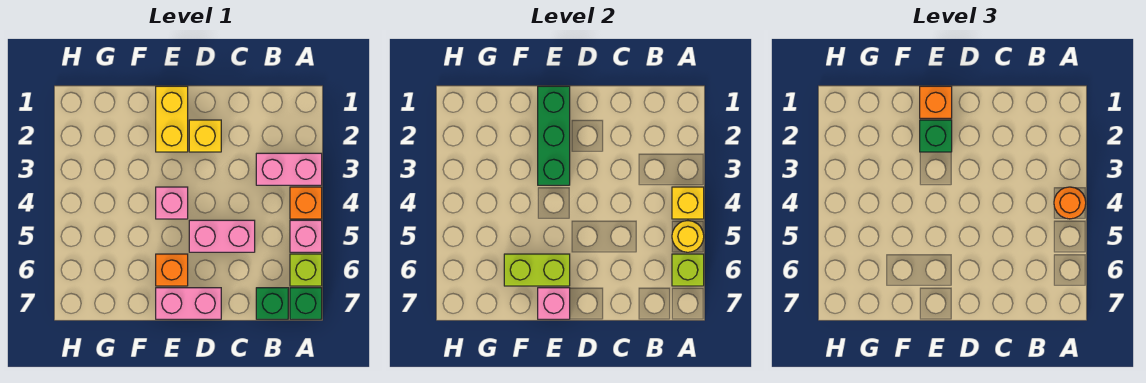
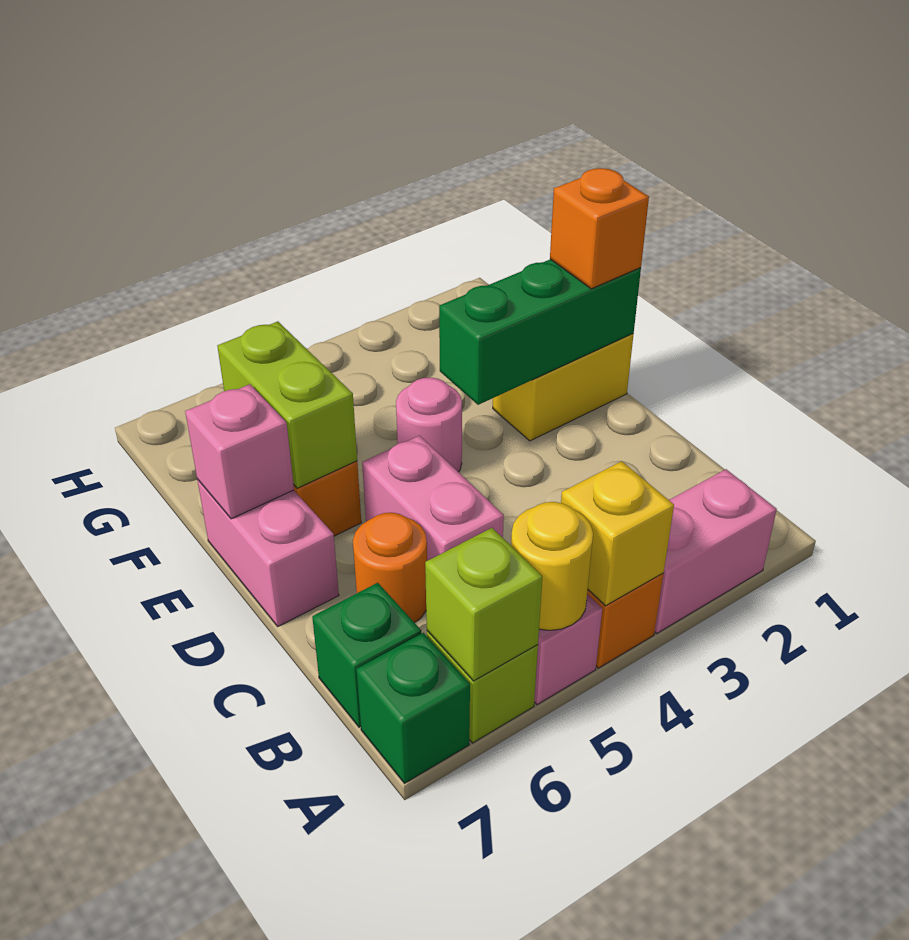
pink brick A3:B3 level 1 -> pink brick A2:A3 level 1
orange round brick A4 level 3 -> orange round brick C6 level 1
yellow brick D2 level 1 -> none
green brick E2 level 3 -> none
pink brick E4 level 1 -> pink round brick E4 level 1

